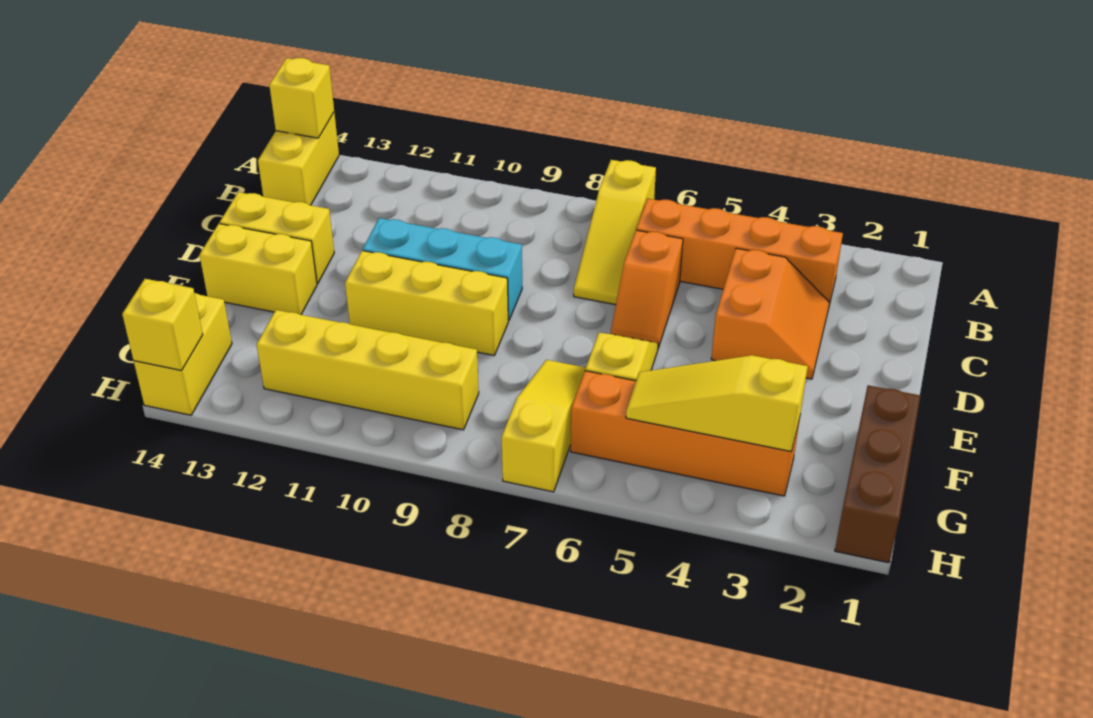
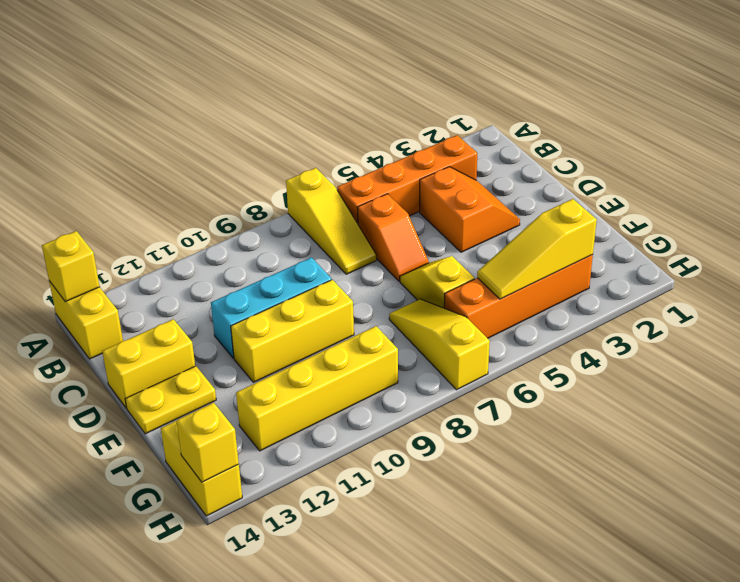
yellow brick E13:E14 level 1 -> yellow plate E13:E14 level 1
brown brick F1:H1 level 1 -> none

